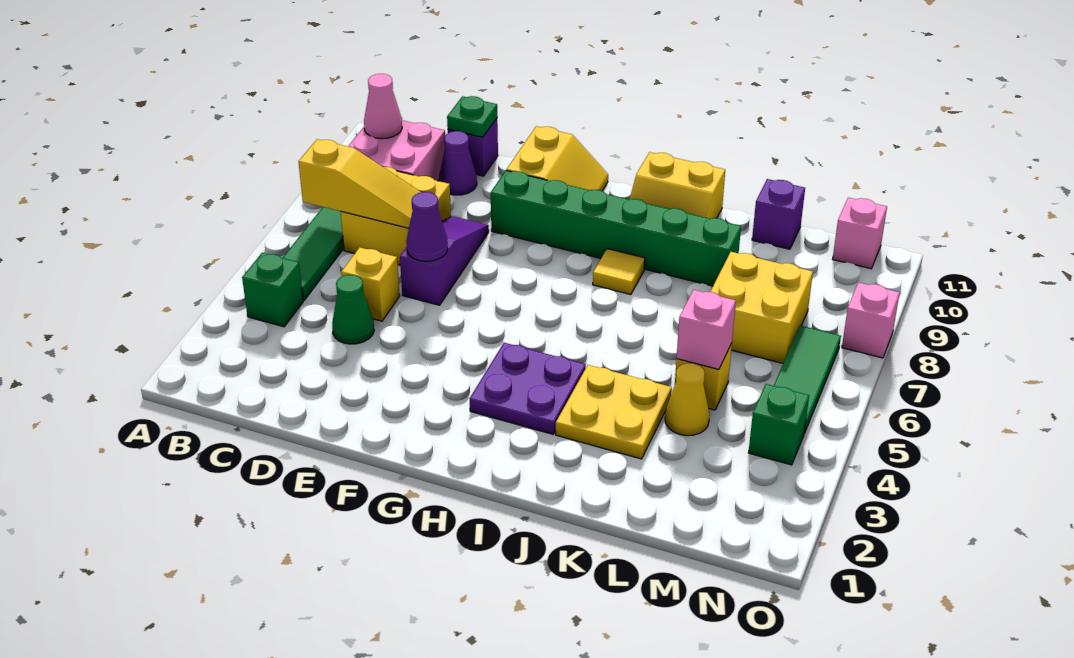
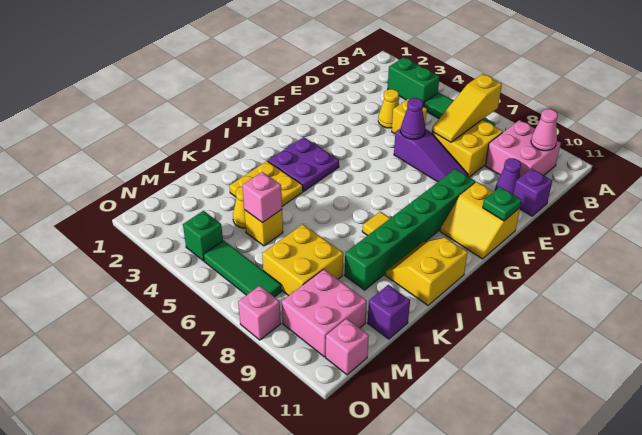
green brick B4 level 1 -> green brick B3:B4 level 1
green cone D4 level 1 -> yellow cone D4 level 1
green plate D11 level 2 -> green plate F11 level 2
none -> pink brick M9:N10 level 1

